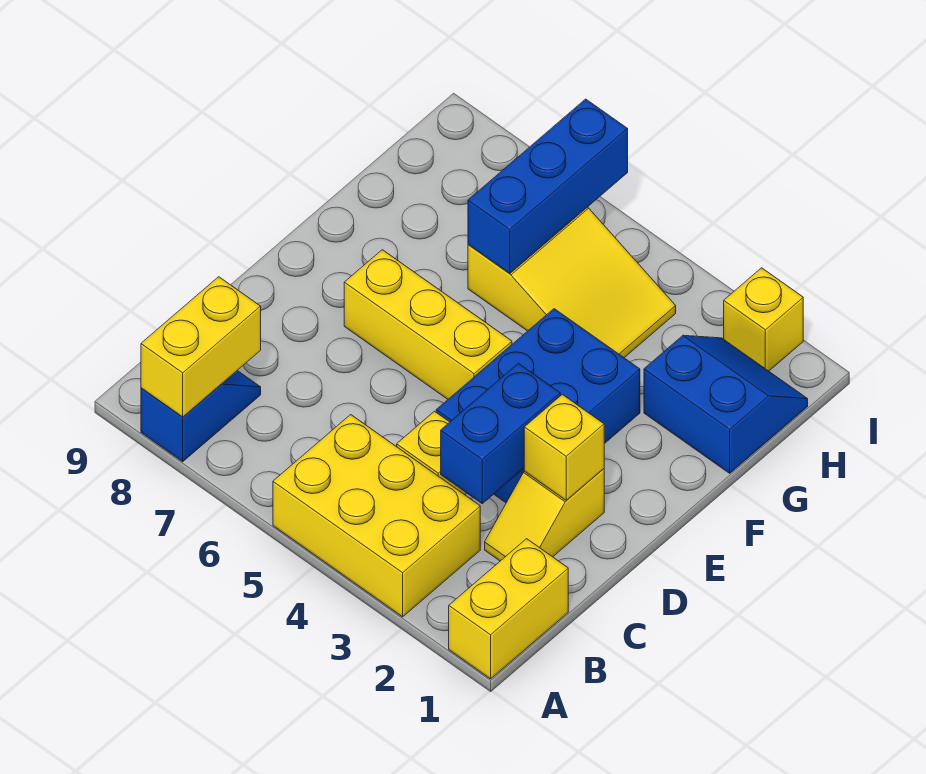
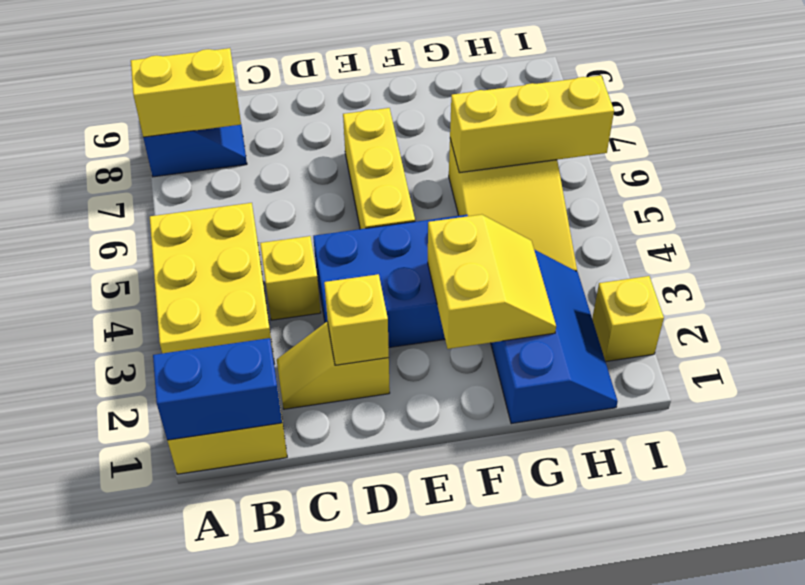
blue brick C3:D3 level 2 -> blue brick A1:B1 level 2
none -> yellow slope F2:G3 level 2 top F
blue slope G1:H2 level 1 top G -> blue slope G1:H3 level 1 top G
blue brick G6:I6 level 2 -> yellow brick G6:I6 level 2

